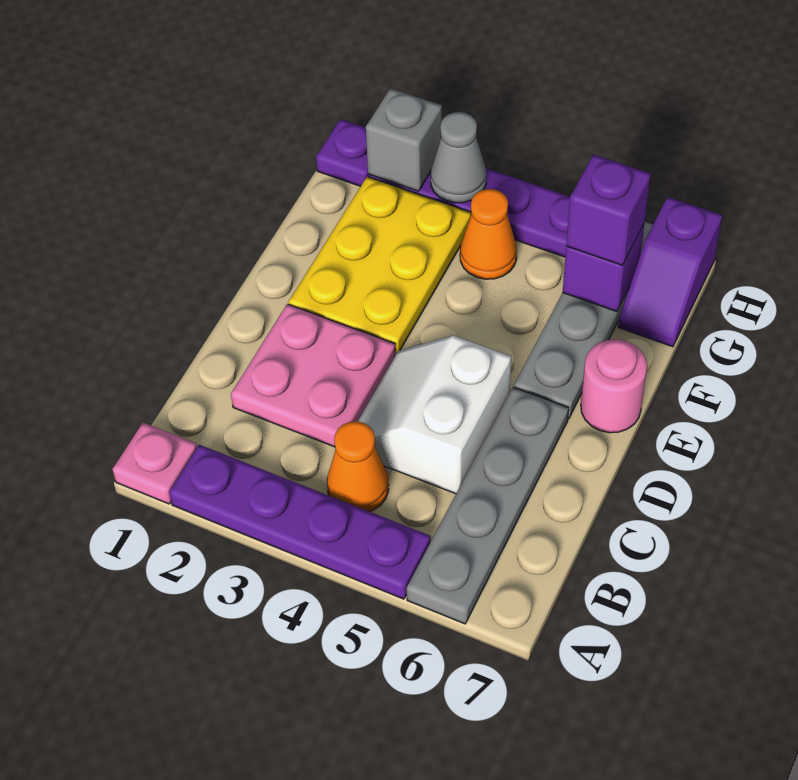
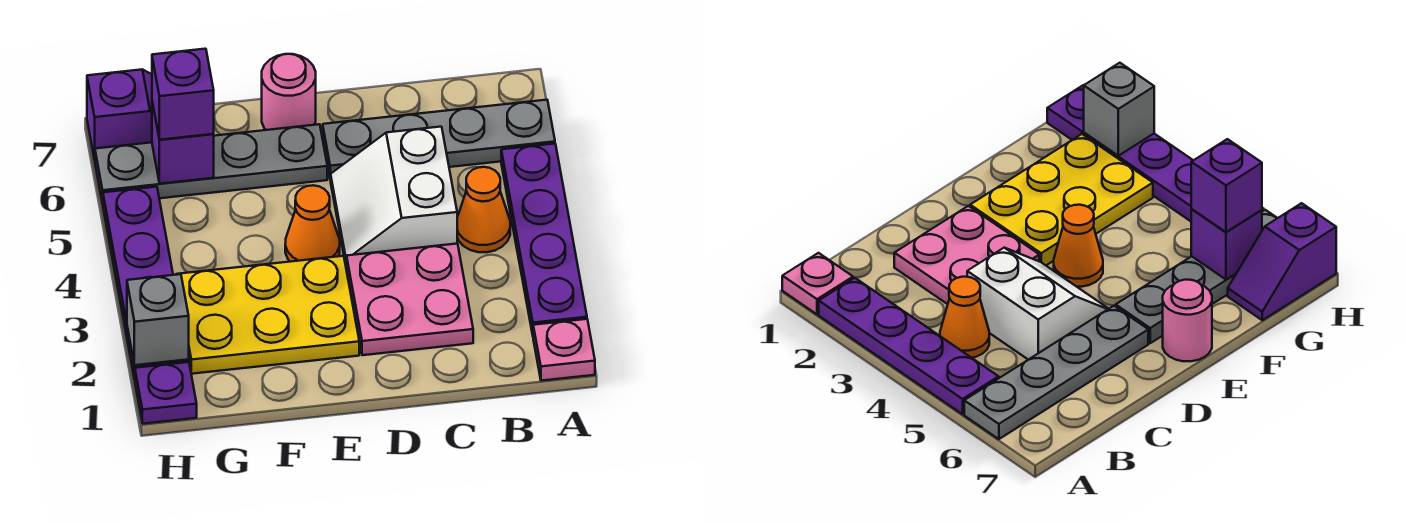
white slope C4:D5 level 1 top 5 -> white slope C4:D5 level 1 top C
orange cone G4 level 1 -> orange cone E4 level 1
grey cone H3 level 2 -> none

